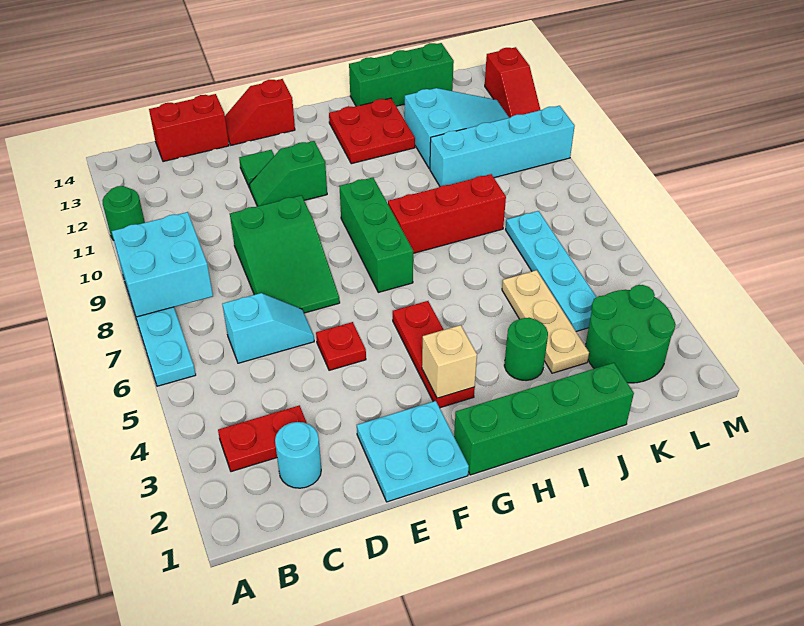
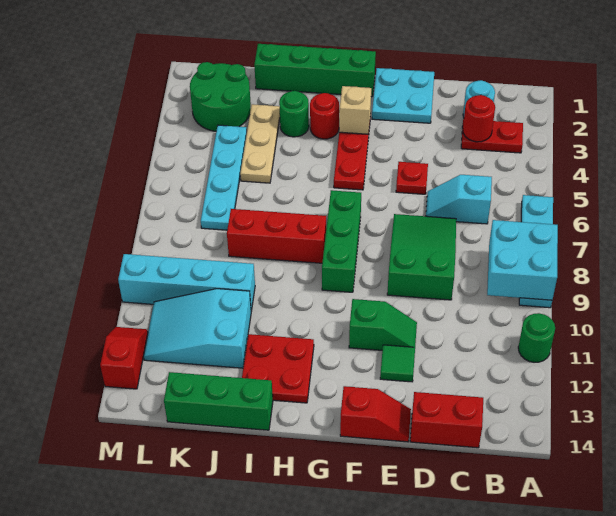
none -> red round brick C3 level 2
none -> red round brick H3 level 1

